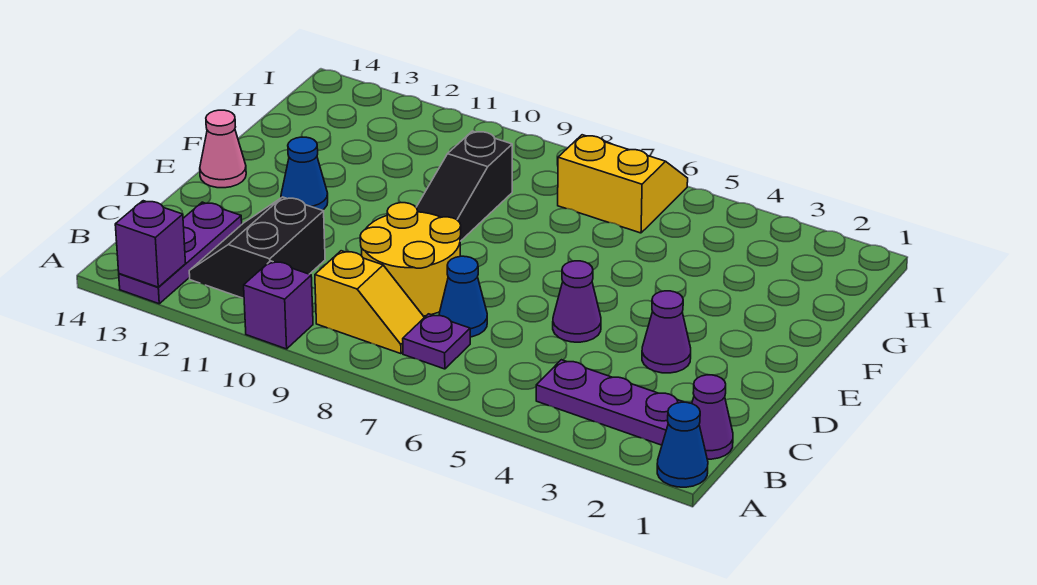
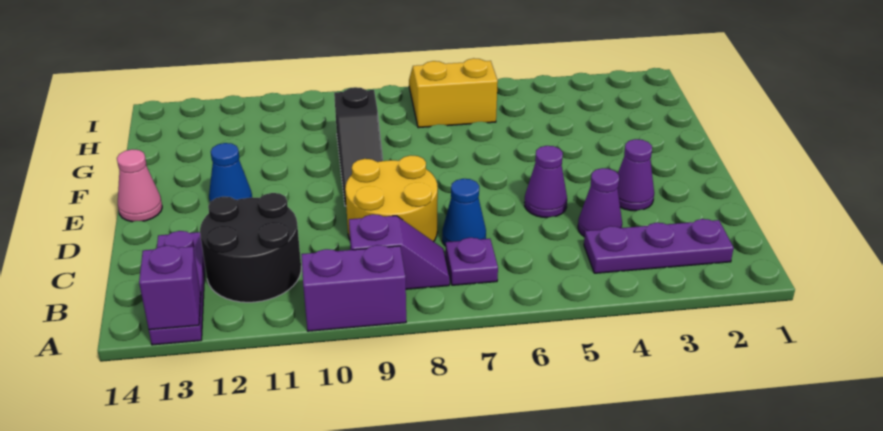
blue cone A1 level 1 -> none
purple brick A10 level 1 -> purple brick A9:A10 level 1
purple cone B1 level 1 -> purple cone C4 level 1
yellow slope B8:B9 level 1 top 9 -> purple slope B8:B9 level 1 top 9
black slope B11:C12 level 1 top 11 -> black round brick B11:C12 level 1

